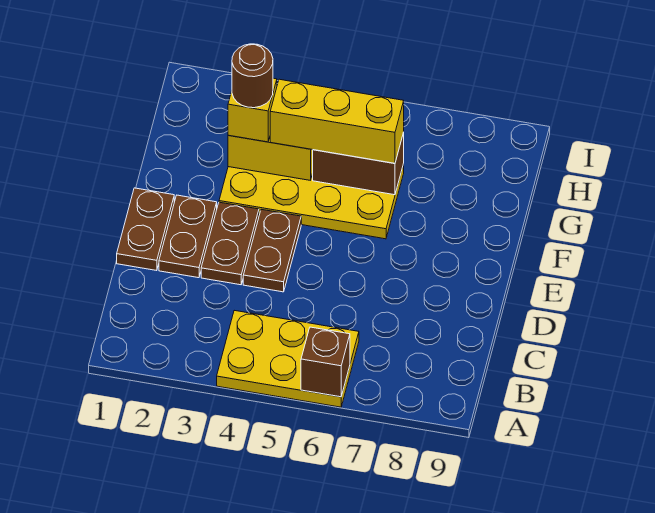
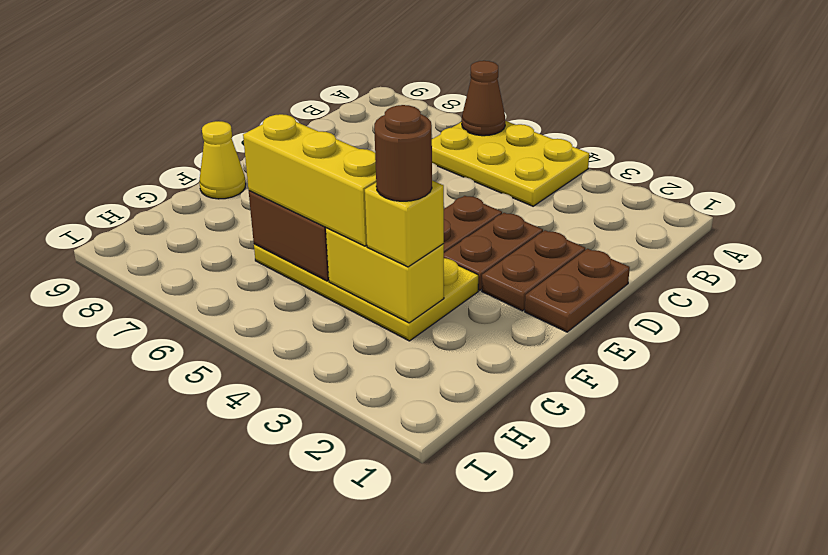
brown brick A6 level 2 -> brown cone A6 level 2
none -> yellow cone F9 level 1

